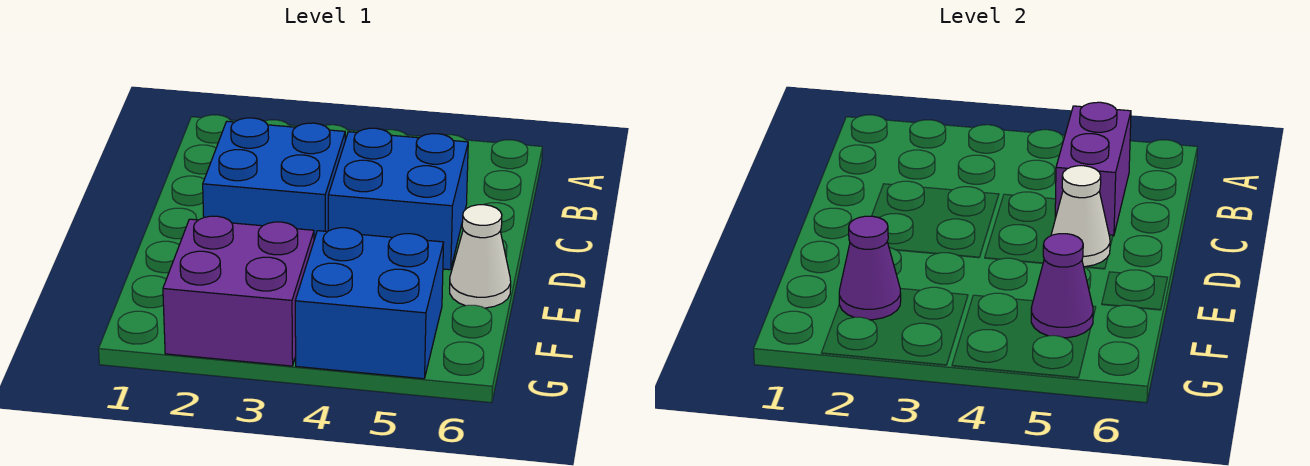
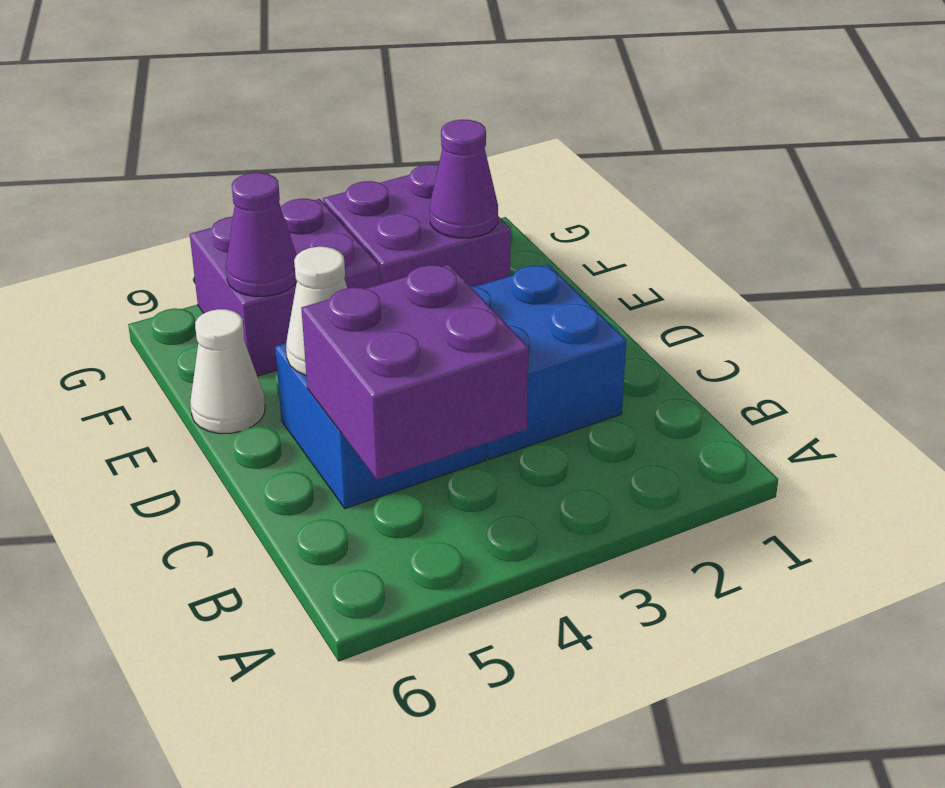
purple brick B5:C5 level 2 -> purple brick B4:C5 level 2
blue brick F4:G5 level 1 -> purple brick F4:G5 level 1

